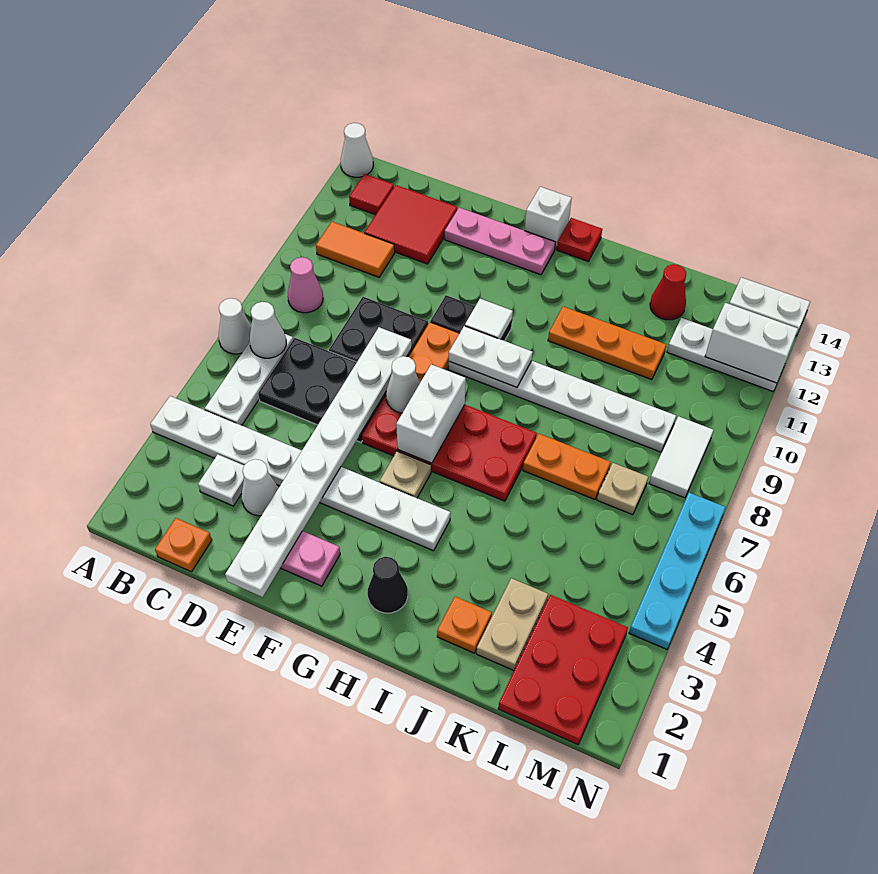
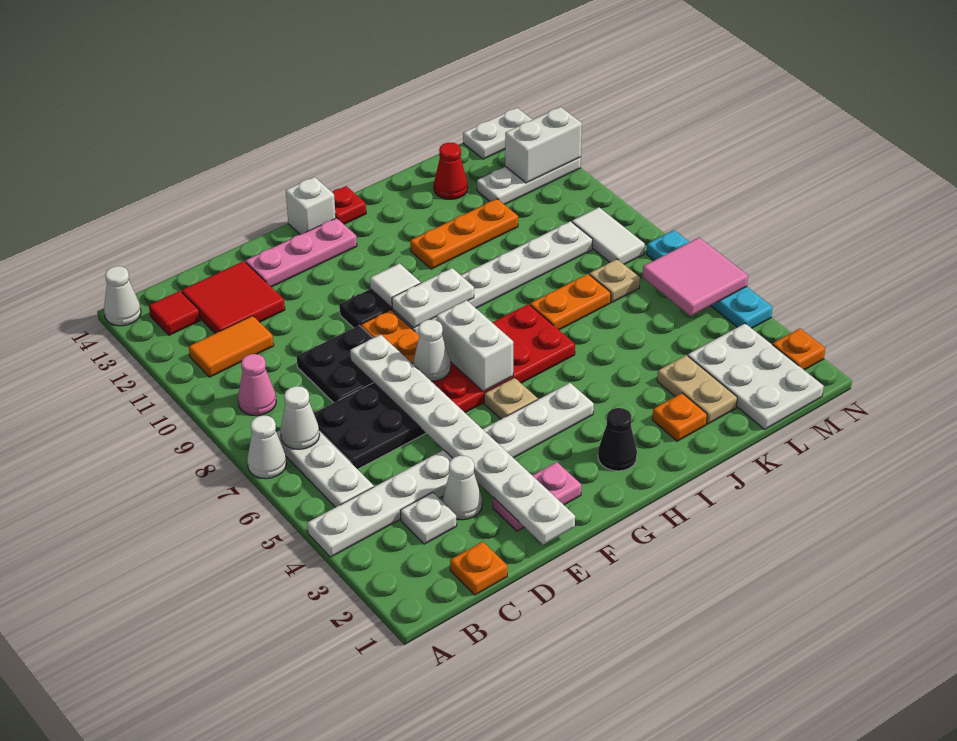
red plate L1:M3 level 1 -> white plate L1:M3 level 1
none -> pink tile M5:N6 level 2
none -> orange plate N2 level 1

